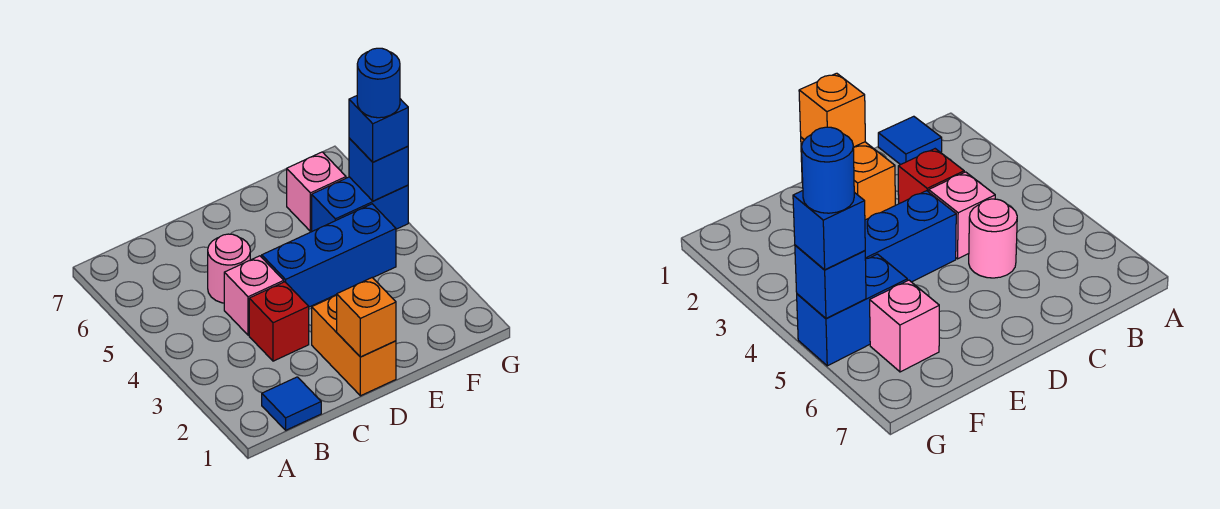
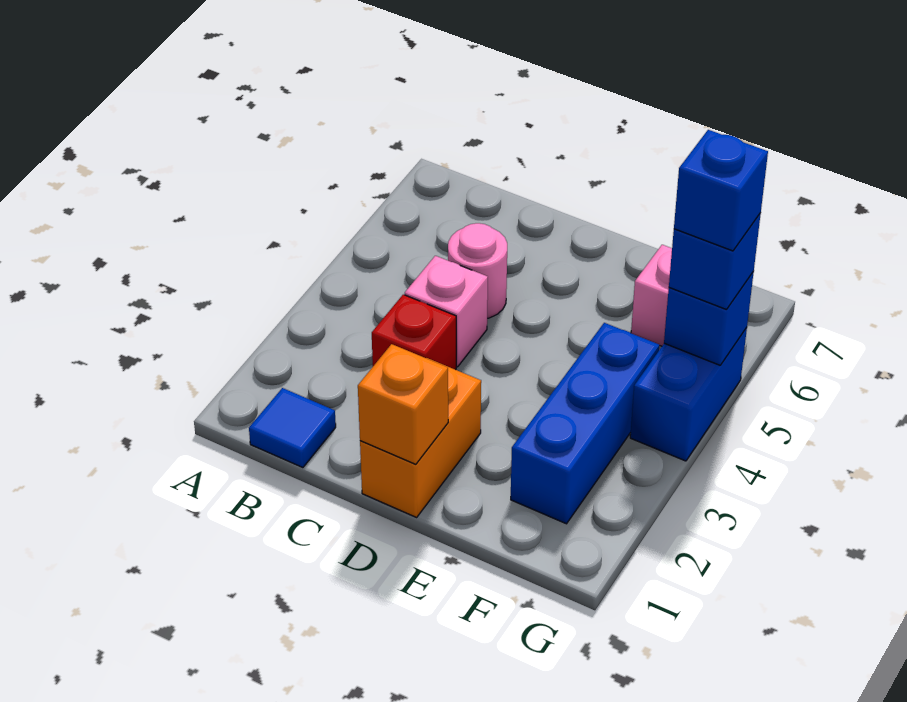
blue brick D4:F4 level 1 -> blue brick F2:F4 level 1
blue brick F5:G5 level 1 -> blue brick G4:G5 level 1
blue round brick G5 level 4 -> blue brick G5 level 4

